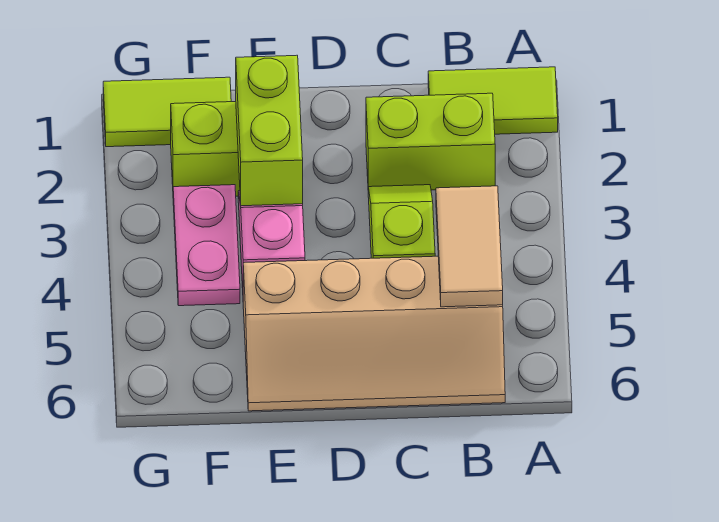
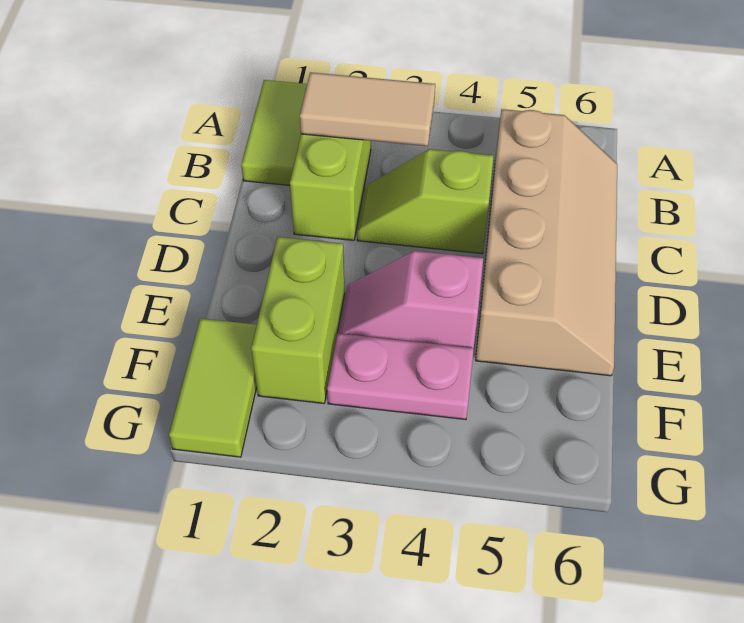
tan tile B4:B5 level 2 -> tan tile B2:B3 level 2
lime brick E2:E3 level 2 -> none

